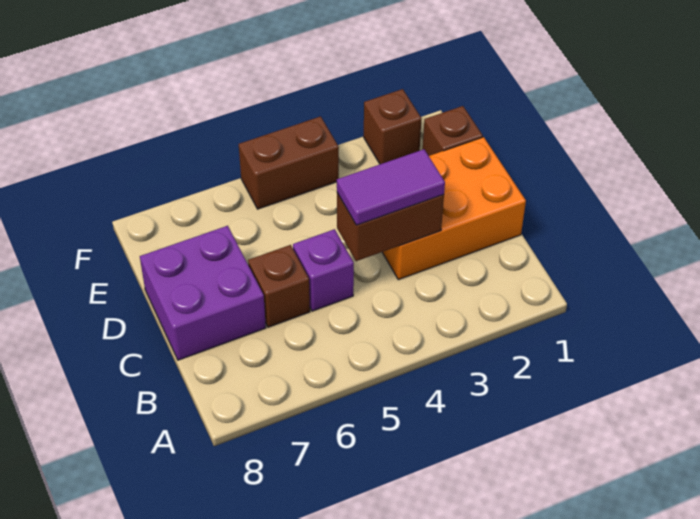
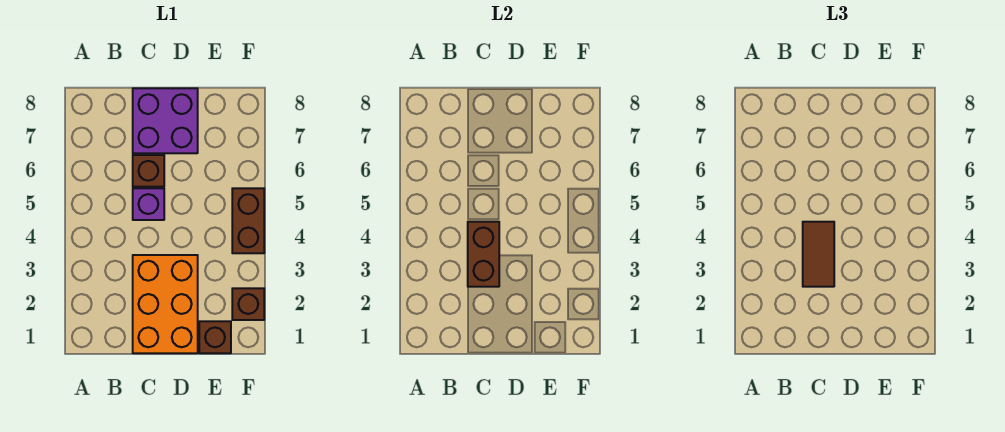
purple tile C3:C4 level 3 -> brown tile C3:C4 level 3

